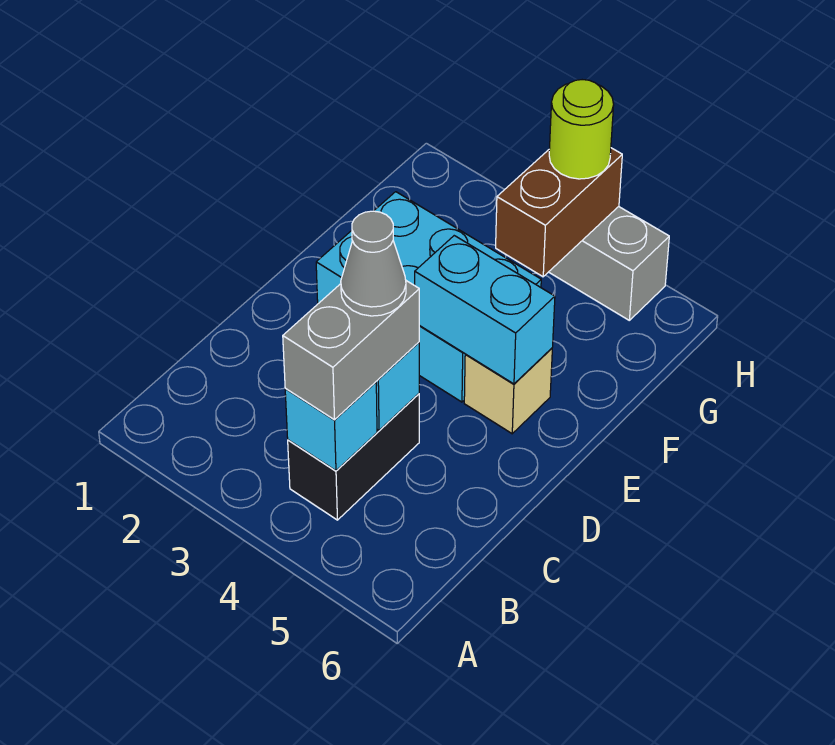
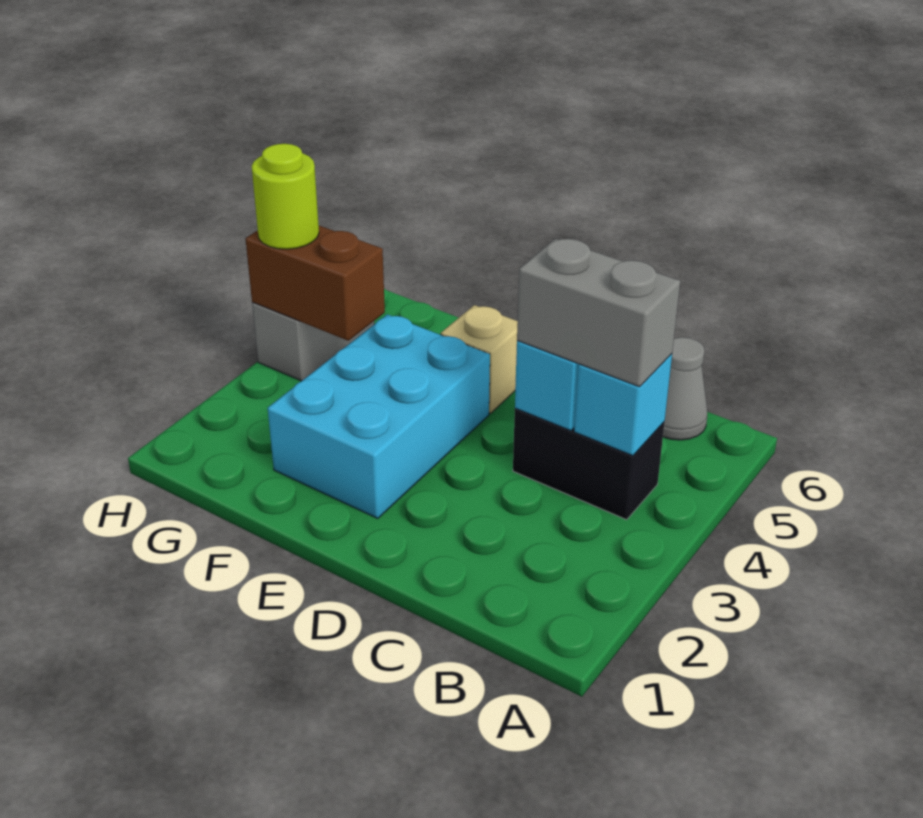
grey cone C4 level 4 -> grey cone B6 level 1
cyan brick E4:E5 level 2 -> none

